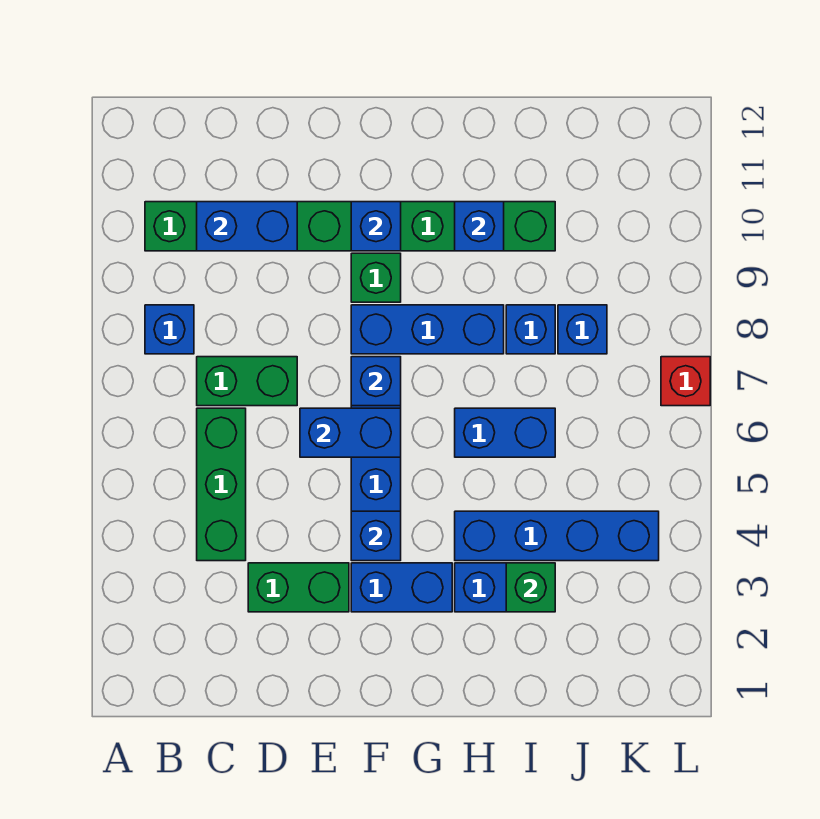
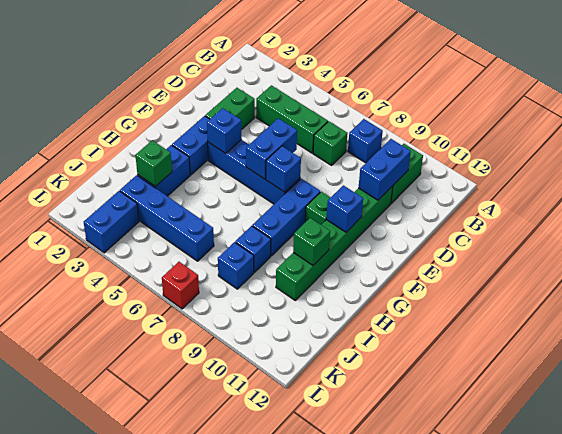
green brick C7:D7 level 1 -> green brick C7 level 1
blue brick H4:K4 level 1 -> blue brick J3:J6 level 1
blue brick H6:I6 level 1 -> blue brick K3:L3 level 1
blue brick H10 level 2 -> green brick H10 level 2

